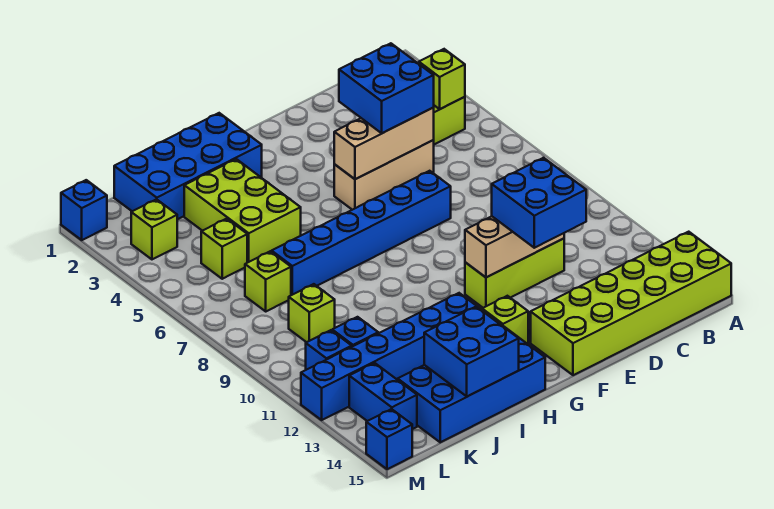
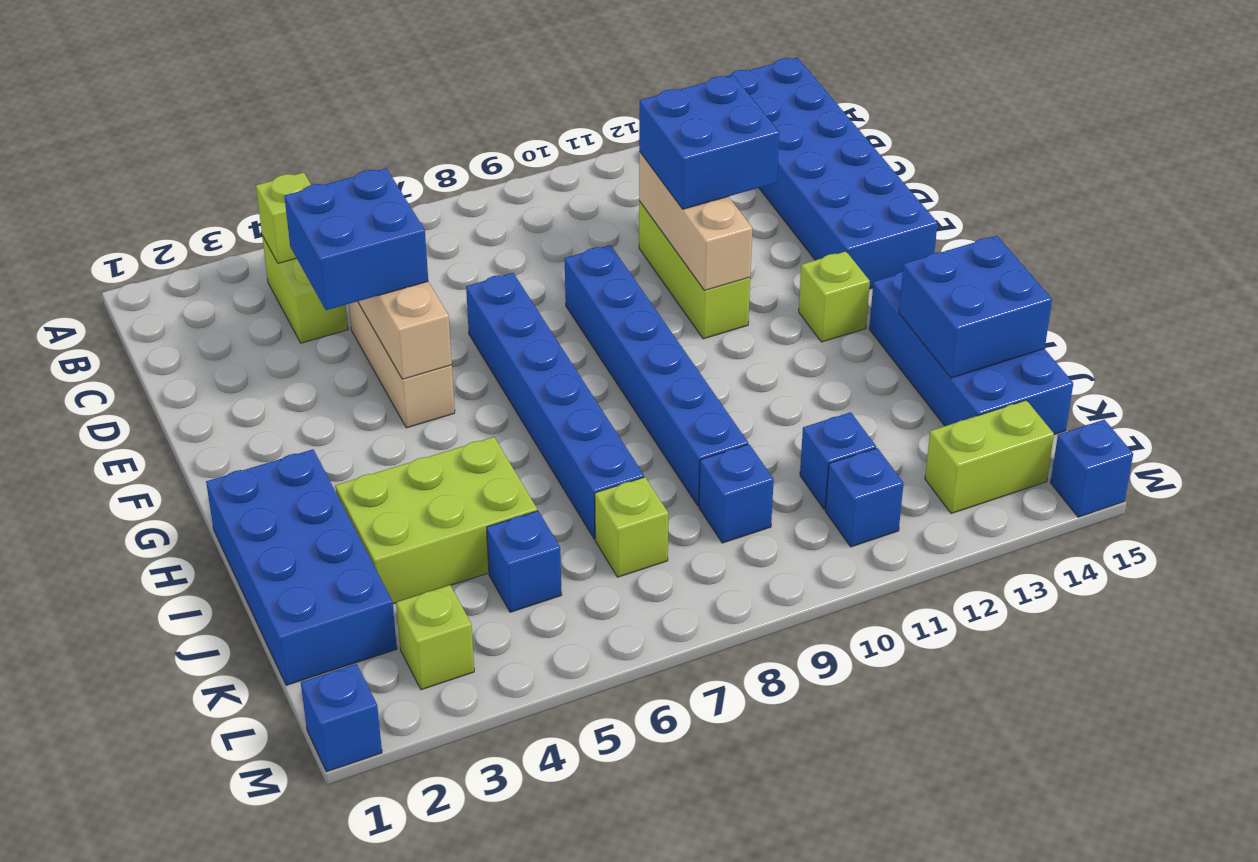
lime brick A14:F15 level 1 -> blue brick A14:F15 level 1
blue brick H12:M12 level 1 -> blue brick E9:J9 level 1
lime brick K5 level 1 -> blue brick K5 level 1
lime brick K9 level 1 -> blue brick K9 level 1
blue brick L13:L14 level 1 -> lime brick L13:L14 level 1

